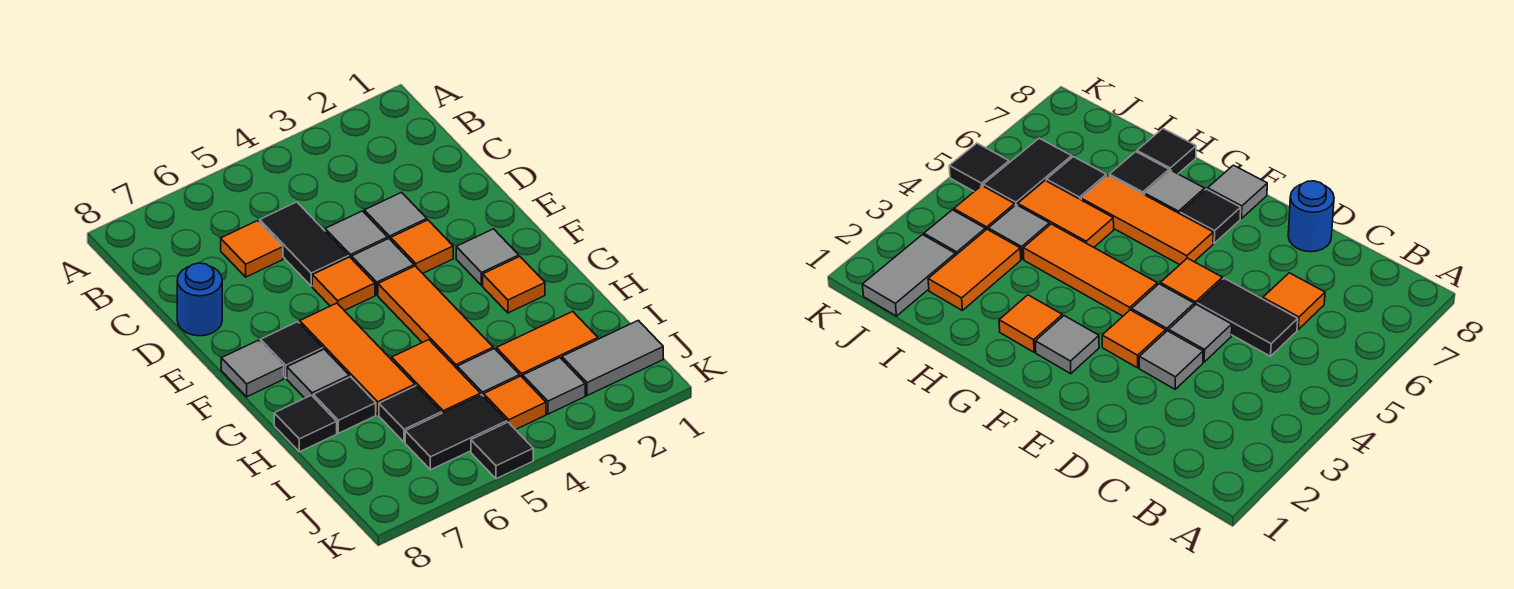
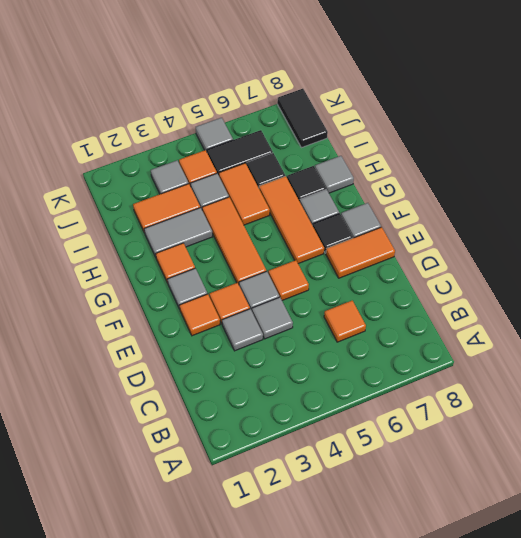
black tile C5:D5 level 1 -> black tile J8:K8 level 1
blue round brick D8 level 1 -> none
none -> orange tile E2 level 1
none -> orange tile E7:E8 level 1
black tile H8 level 1 -> grey tile H8 level 1
grey tile J1:J2 level 1 -> grey tile H2:H3 level 1
black tile K5 level 1 -> grey tile K5 level 1

